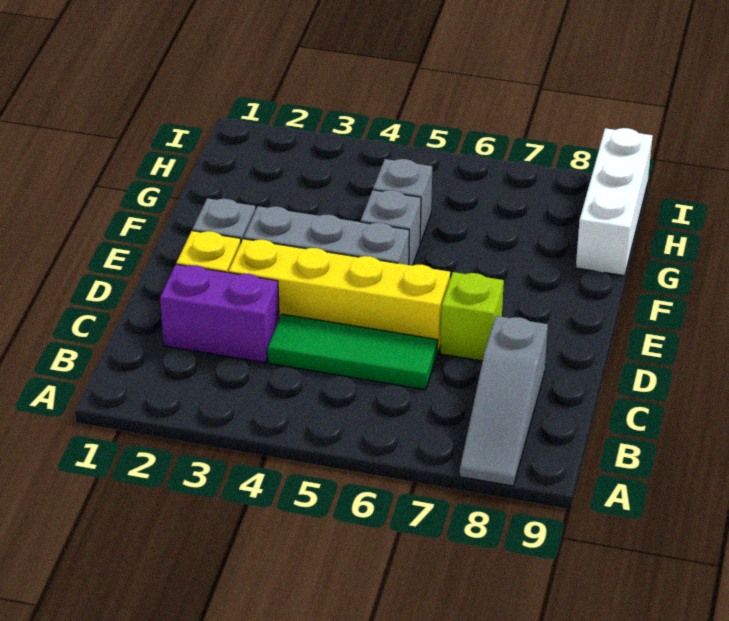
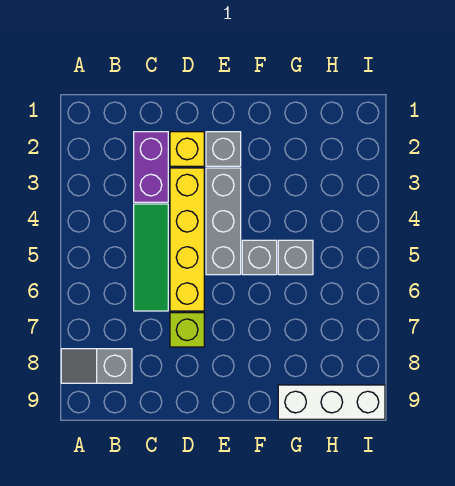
grey slope A8:C8 level 1 top C -> grey slope A8:B8 level 1 top B

